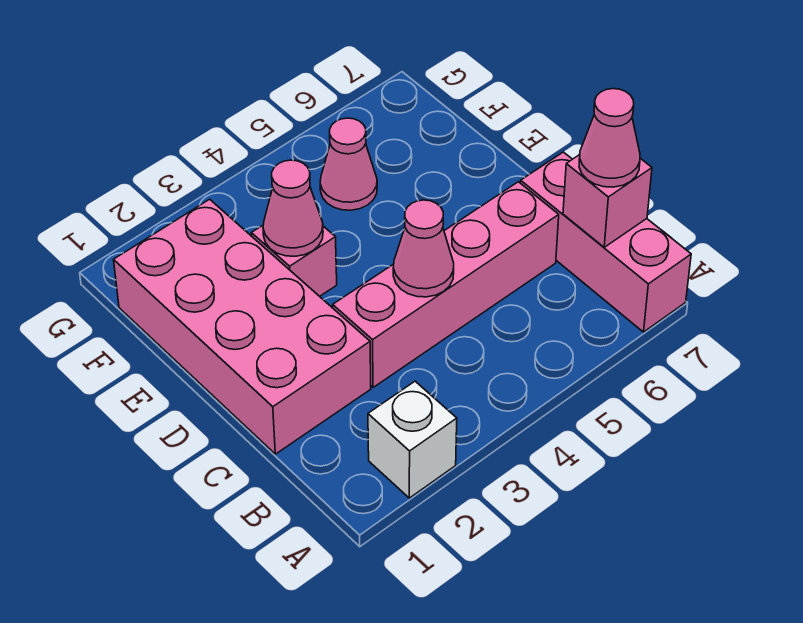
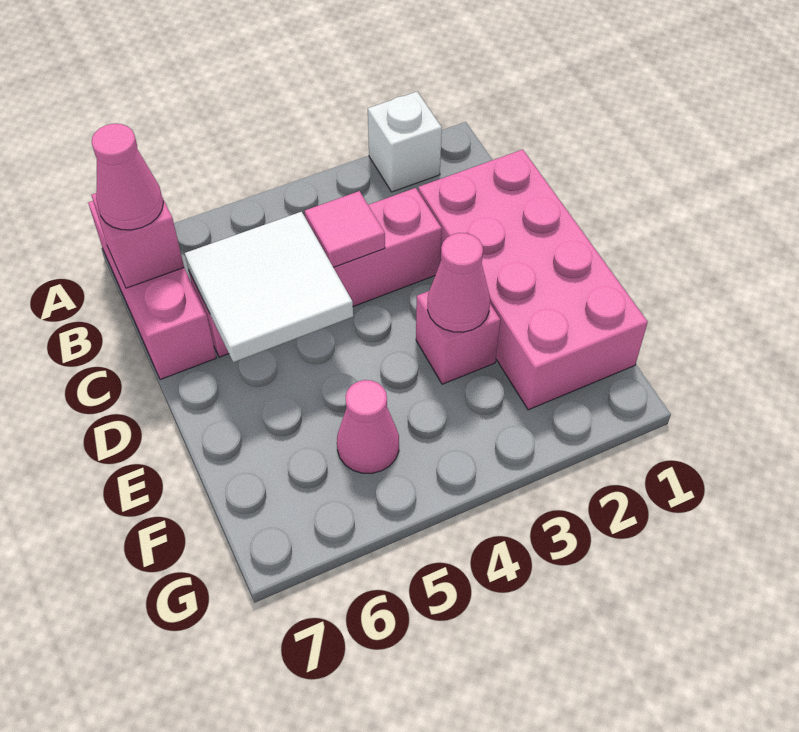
pink cone C4 level 2 -> pink tile C4 level 2
none -> white tile C5:D6 level 2

